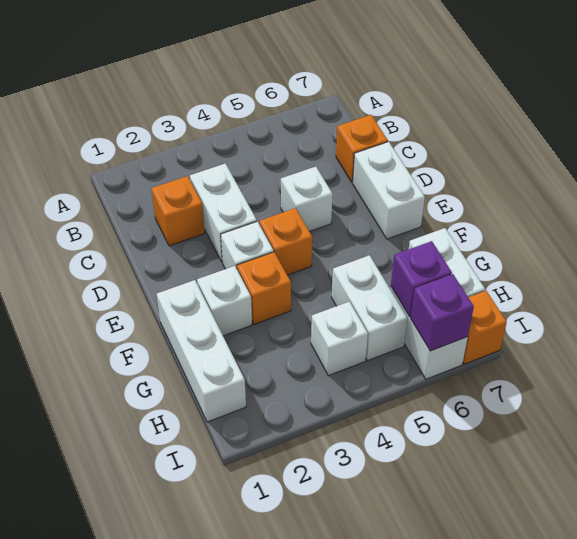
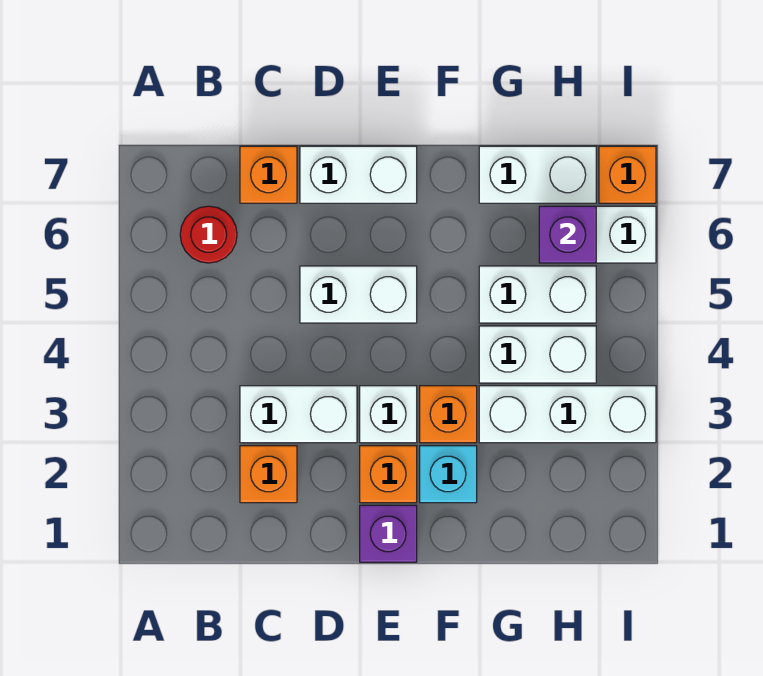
none -> red round brick B6 level 1
white brick D5 level 1 -> white brick D5:E5 level 1
orange brick E4 level 1 -> orange brick E2 level 1
white brick F1:H1 level 1 -> white brick G3:I3 level 1
white brick F2 level 1 -> cyan brick F2 level 1
white brick H4 level 1 -> white brick G4:H4 level 1
purple brick I6 level 2 -> purple brick E1 level 1

